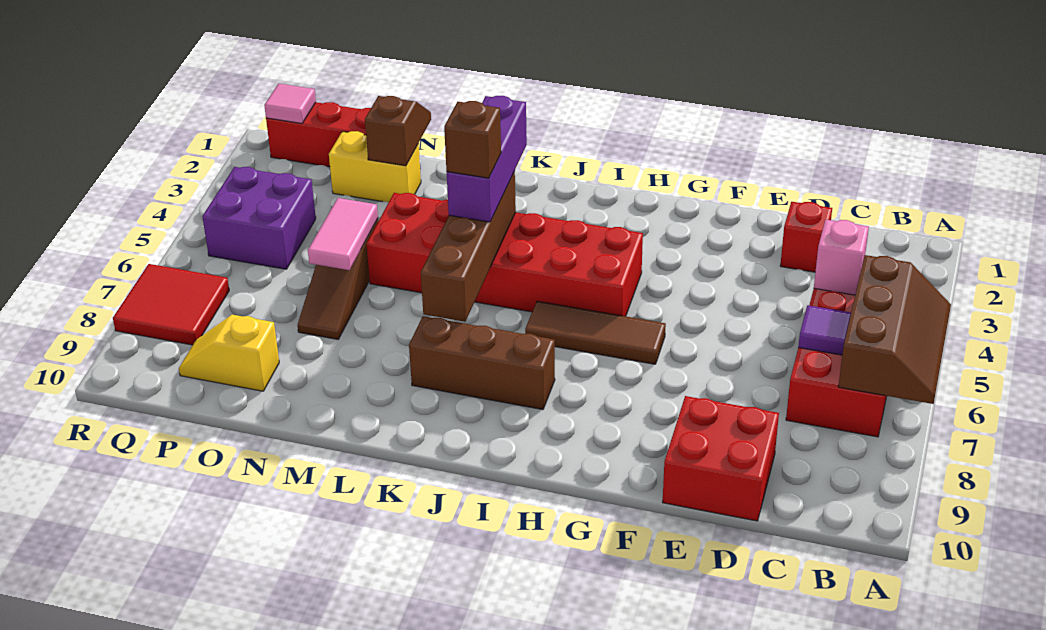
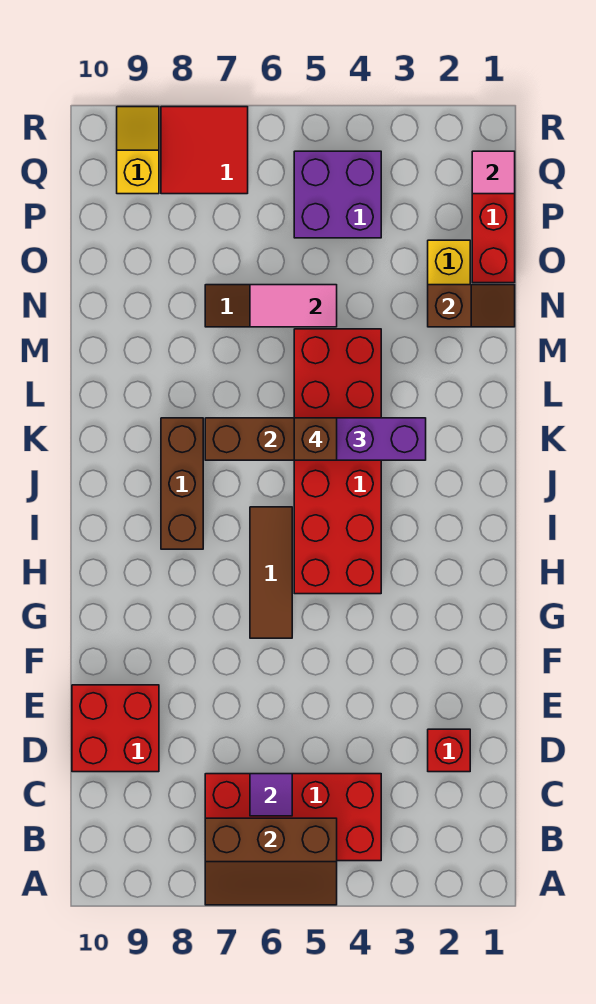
pink brick C4 level 2 -> none
yellow slope O9:P9 level 1 top O -> yellow slope Q9:R9 level 1 top Q

